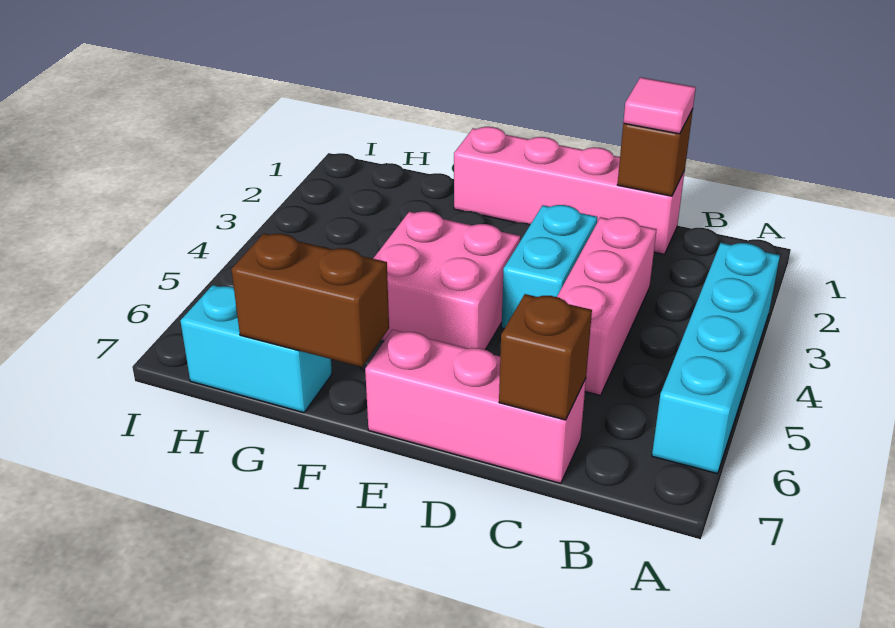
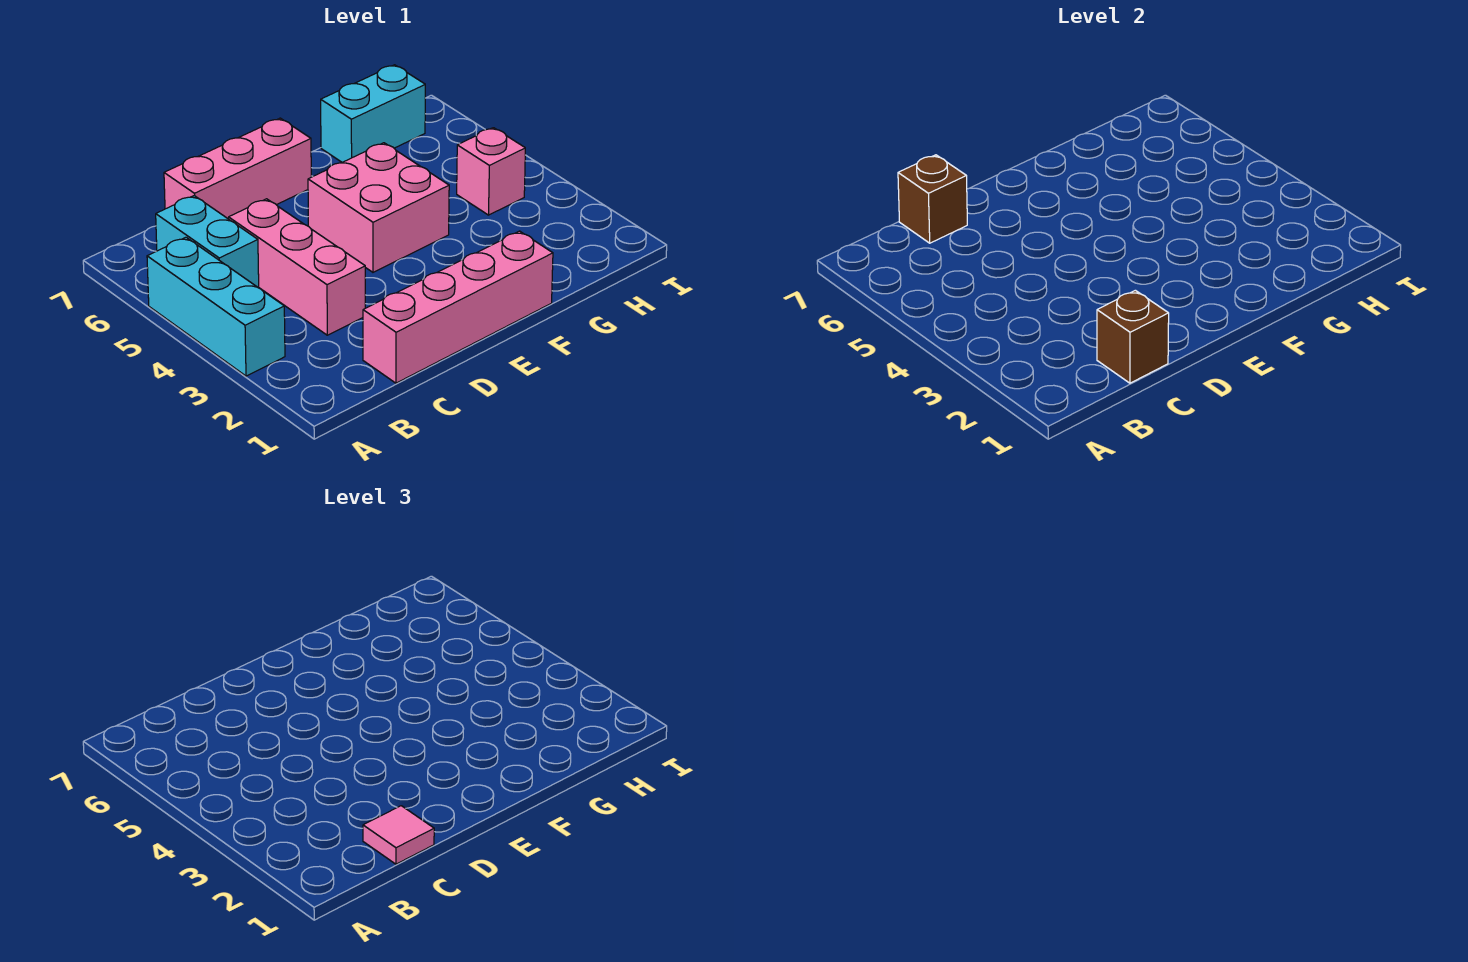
cyan brick A3:A6 level 1 -> cyan brick A3:A5 level 1
cyan brick D3:D4 level 1 -> cyan brick B5:B6 level 1
brown brick F7:G7 level 2 -> none
none -> pink brick H4 level 1

